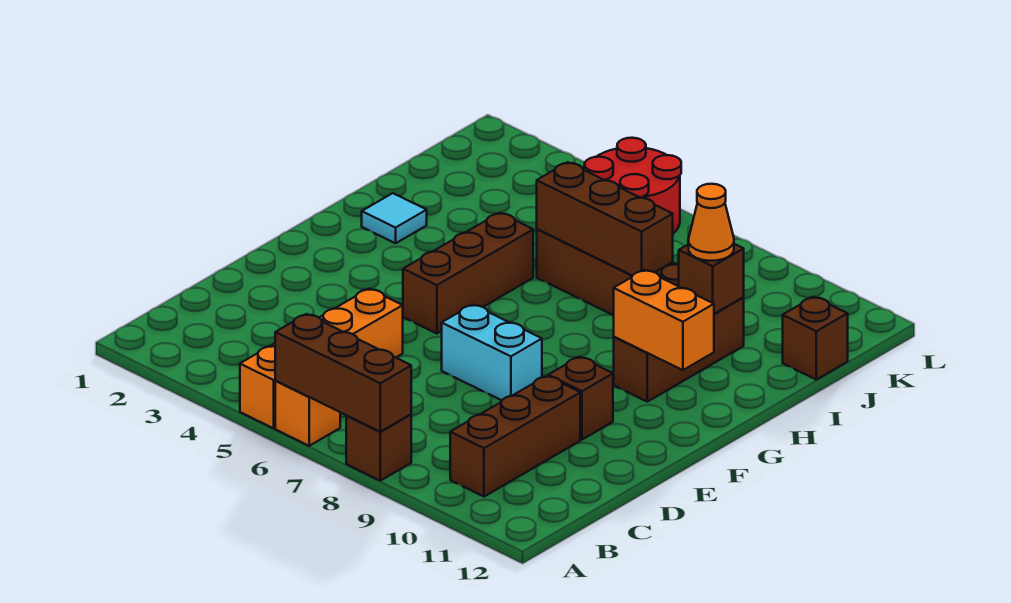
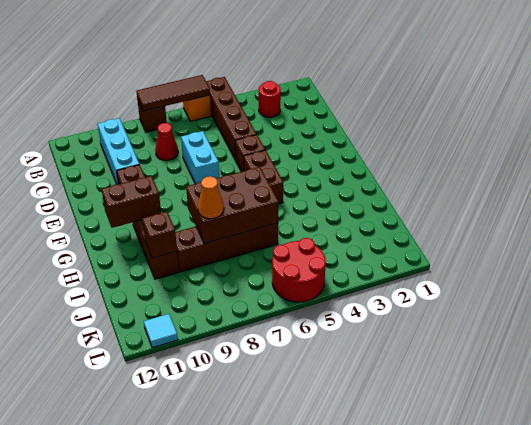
orange brick A5:D5 level 1 -> brown brick A5:D5 level 1
brown brick A6:A8 level 2 -> brown tile A6:A8 level 2
none -> red round brick B3 level 1
brown brick B10:D10 level 1 -> cyan brick B10:D10 level 1
none -> red cone C8 level 1
cyan brick E7:E8 level 1 -> cyan brick D7:E7 level 1
brown brick F5:H5 level 1 -> brown brick F5:G5 level 1
orange brick G10:G11 level 2 -> brown brick G10:G11 level 2
cyan tile H2 level 1 -> cyan tile L11 level 1
brown brick I6:I8 level 2 -> brown brick H6:I8 level 2
orange cone I10 level 3 -> orange cone I8 level 3
brown brick J12 level 1 -> brown brick E5 level 1

